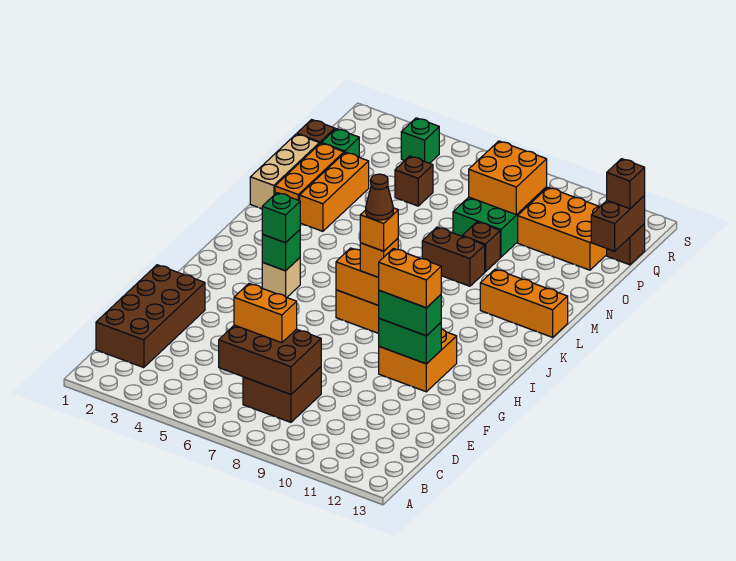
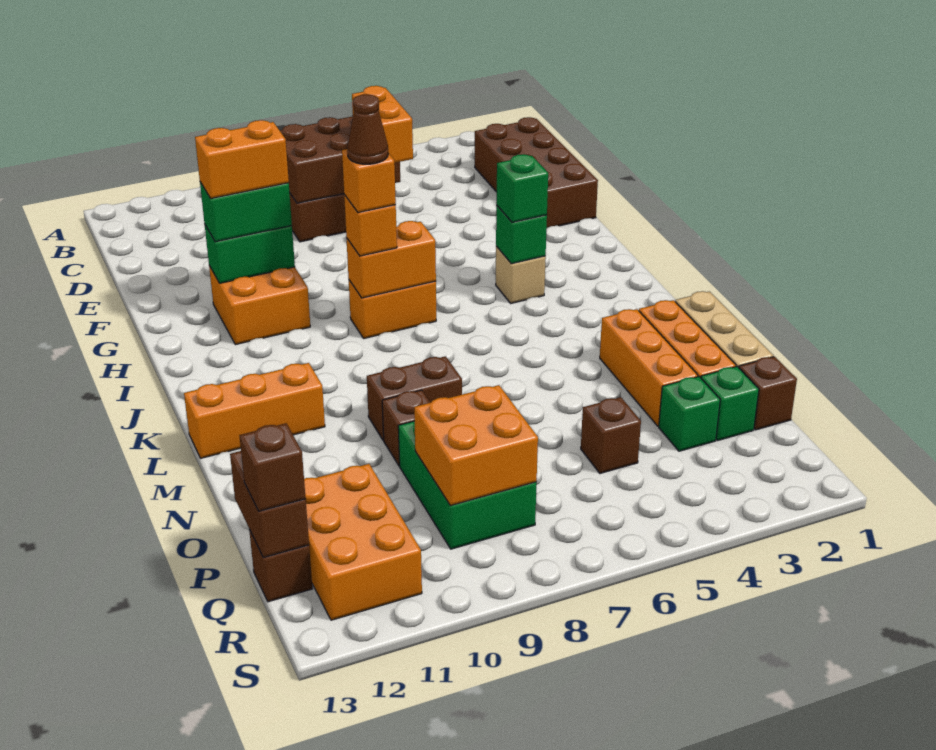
orange brick D6:D7 level 3 -> orange brick D6:E6 level 3
orange brick P10:Q12 level 1 -> orange brick P11:R12 level 1
green brick R4 level 1 -> green brick P3 level 1

